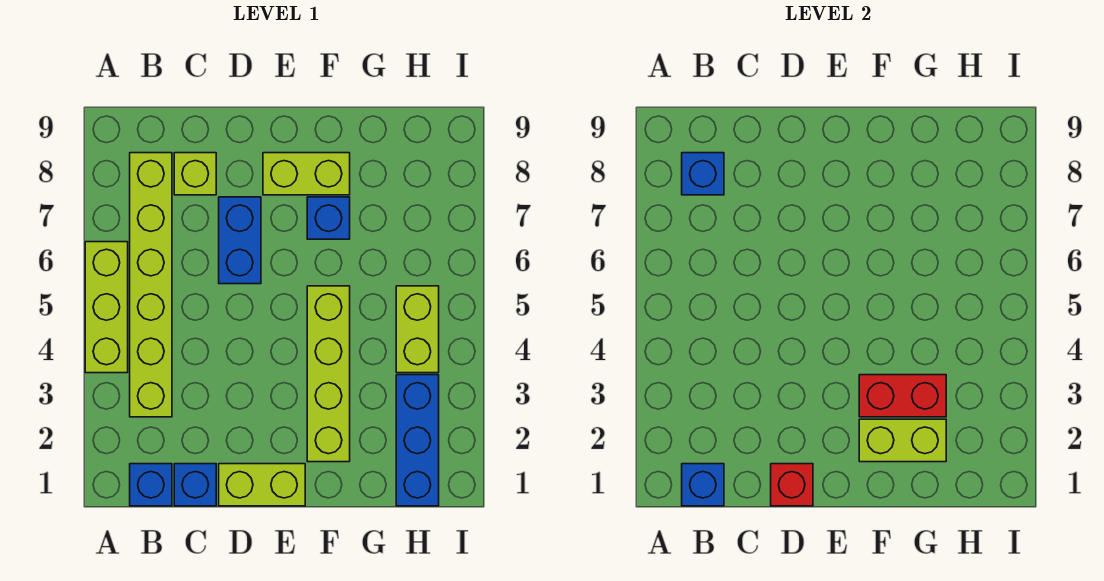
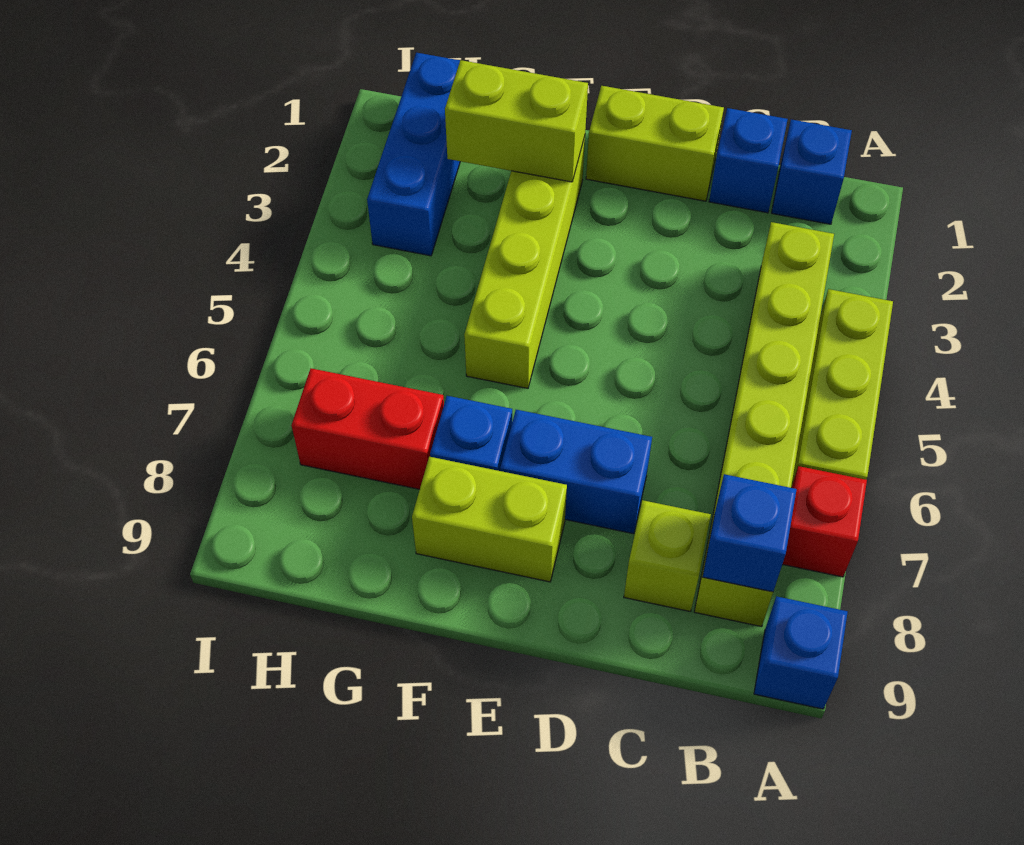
blue brick B1 level 2 -> blue brick A9 level 1
red brick D1 level 2 -> red brick A7 level 1
blue brick D6:D7 level 1 -> blue brick D7:E7 level 1
red brick F3:G3 level 2 -> red brick G7:H7 level 1
lime brick H4:H5 level 1 -> none

